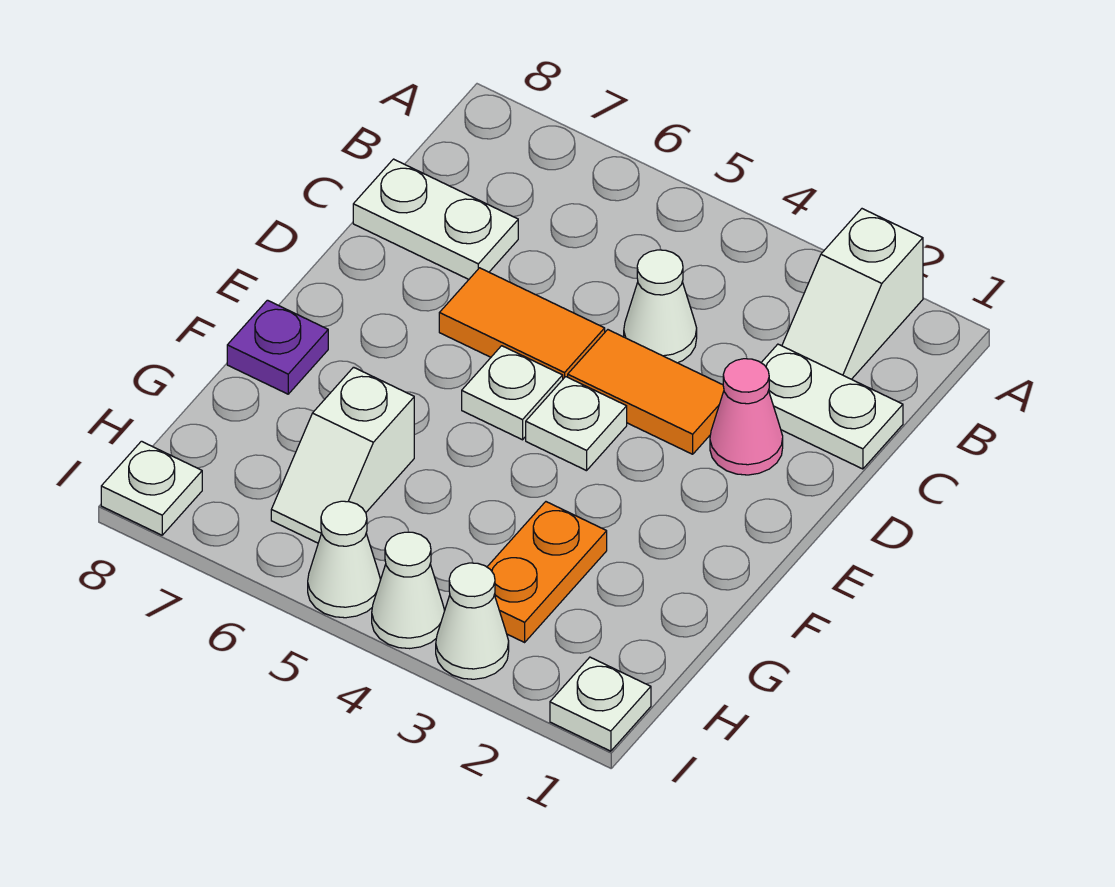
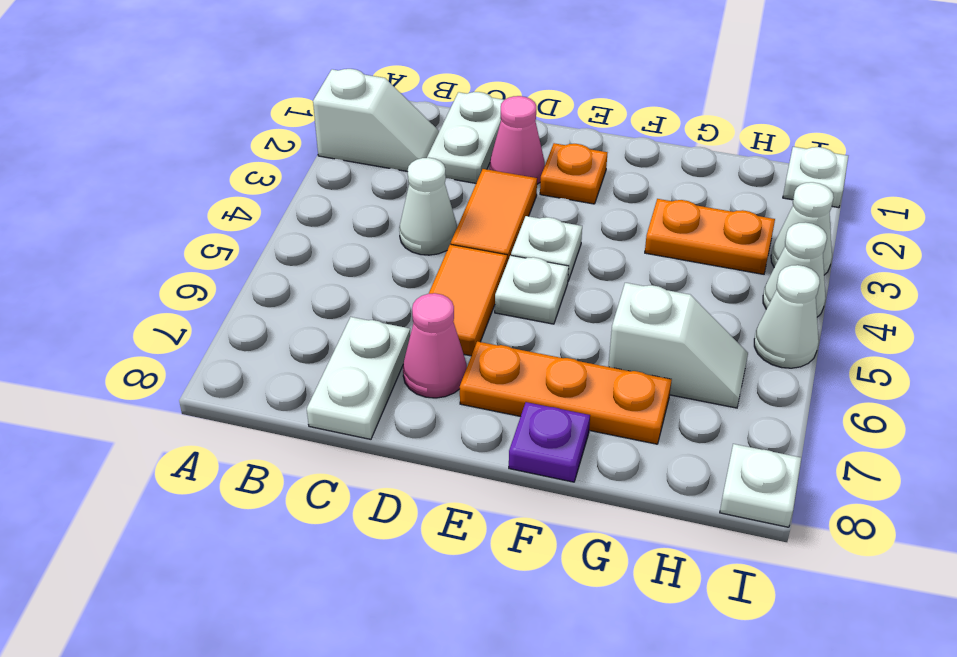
none -> pink cone D7 level 1
none -> orange plate E2 level 1
none -> orange plate E7:G7 level 1

